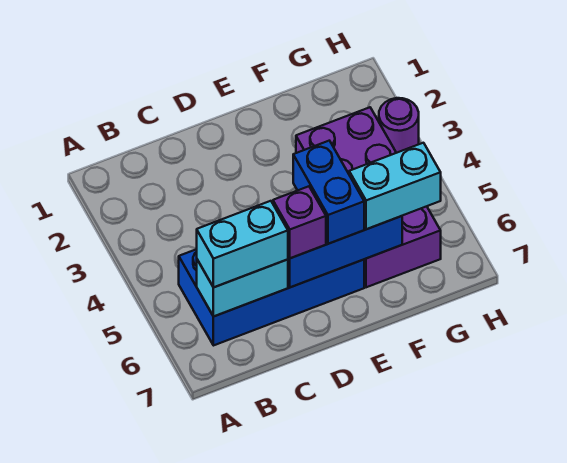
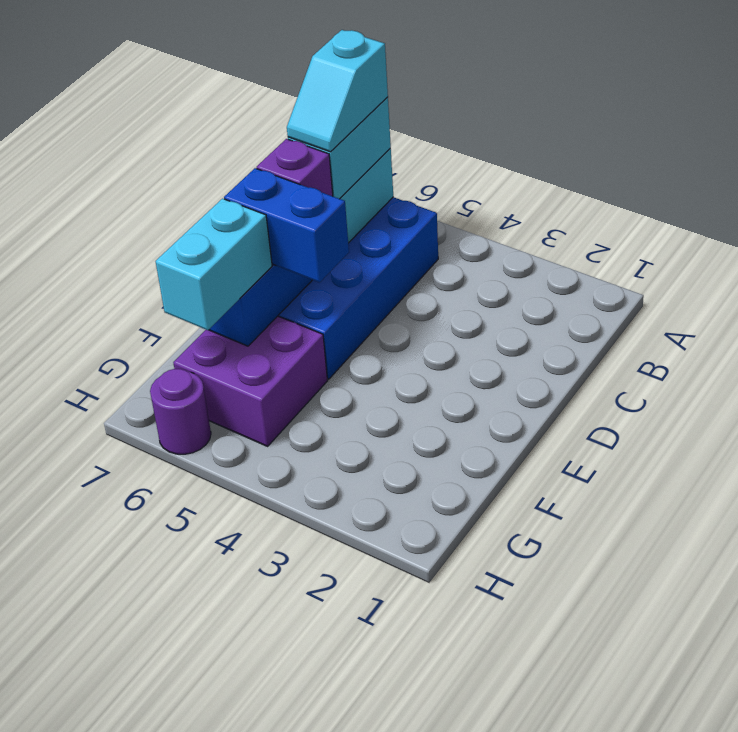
none -> cyan slope B6:C6 level 4 top B
purple brick F3:G6 level 1 -> purple brick F5:G6 level 1
purple round brick H3 level 1 -> purple round brick H6 level 1

